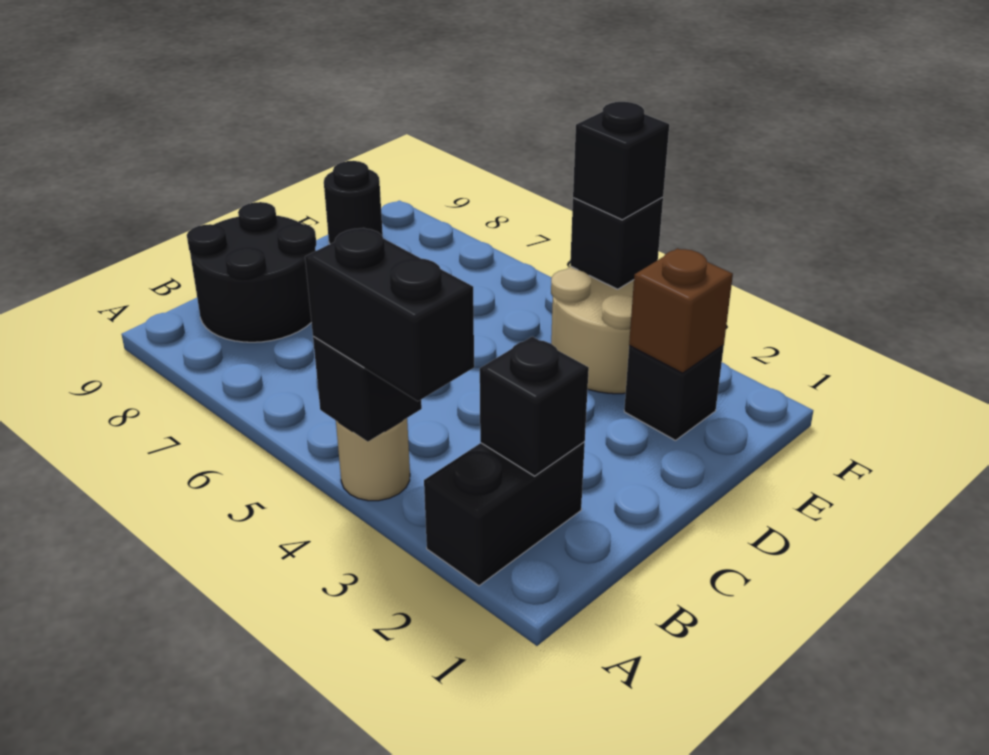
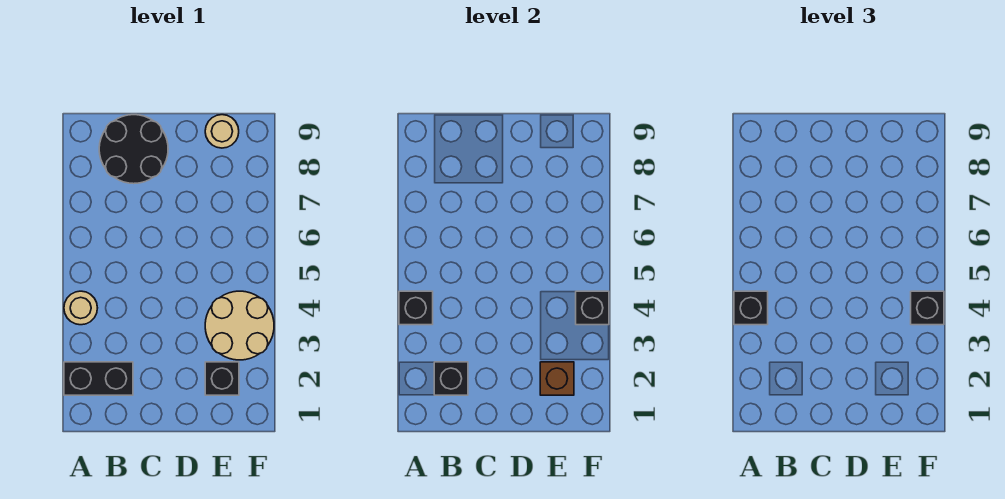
black brick A3:A4 level 3 -> black brick A4 level 3
black round brick E9 level 1 -> tan round brick E9 level 1

